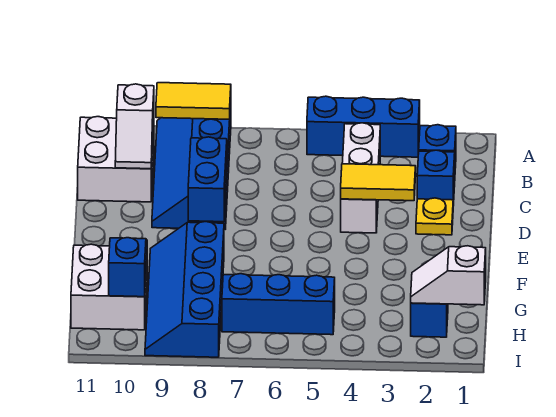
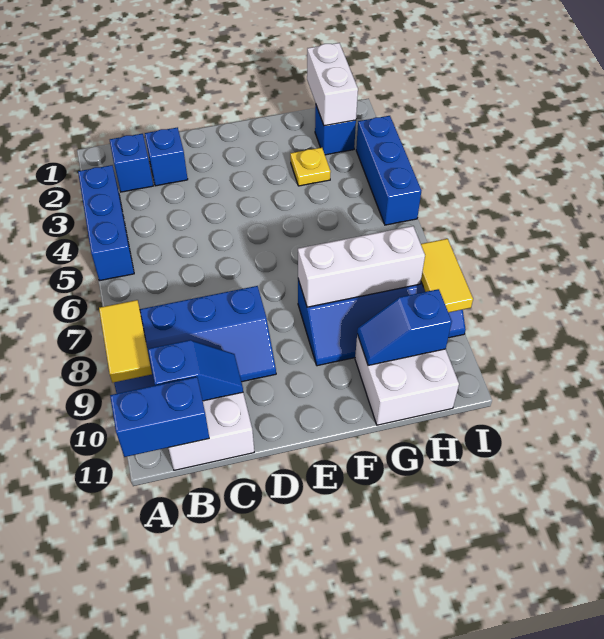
white brick B4:D4 level 1 -> white brick F8:H8 level 2
white slope B10:C10 level 2 top B -> blue slope B10:C10 level 2 top B
yellow plate D2 level 1 -> yellow plate G3 level 1
yellow tile D3:D4 level 2 -> yellow tile I8:I9 level 2
blue brick D8:E8 level 2 -> blue brick A11:B11 level 2
white slope H1:H2 level 2 top 1 -> white brick H1:H2 level 2
blue brick H5:H7 level 1 -> blue brick I3:I5 level 1

